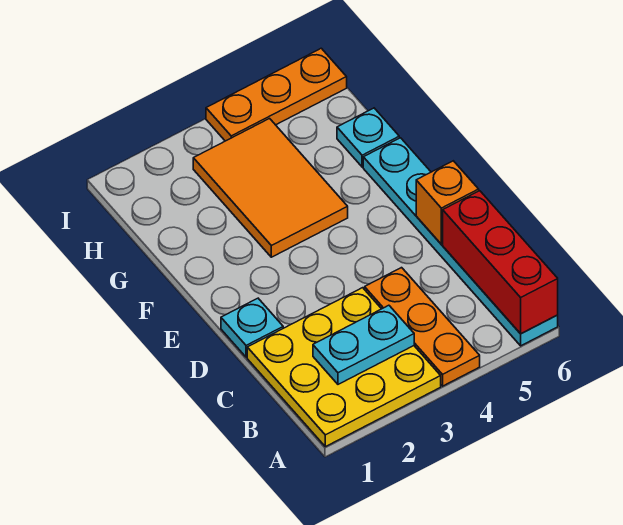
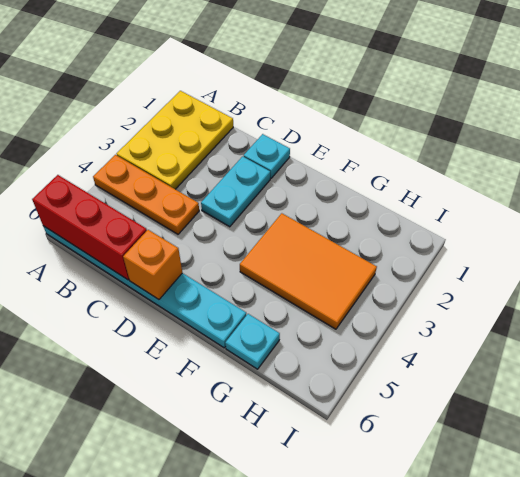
yellow plate A1:C3 level 1 -> yellow plate A1:B3 level 1
cyan plate B2:B3 level 2 -> cyan plate D2:D3 level 1
orange plate I4:I6 level 1 -> none

